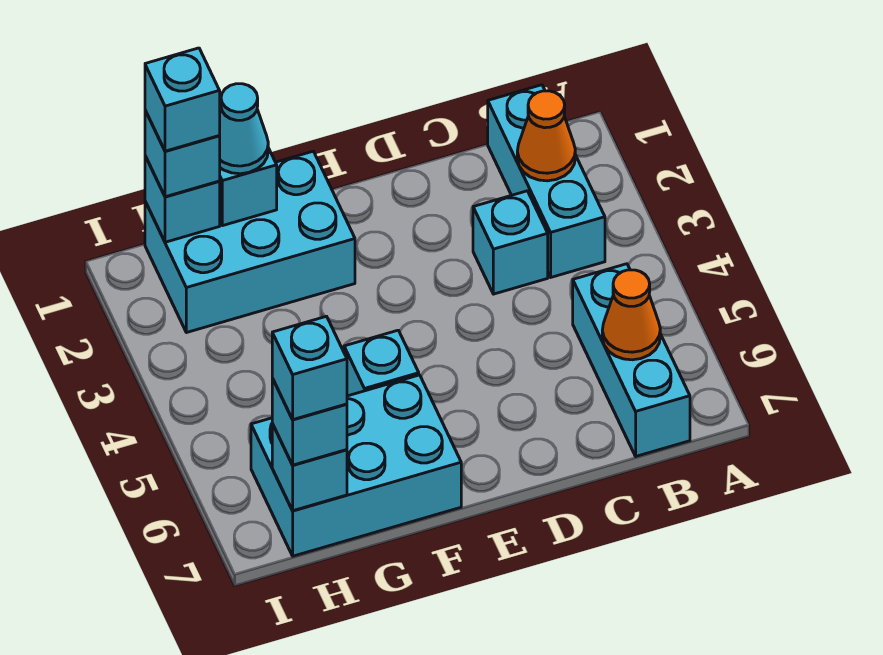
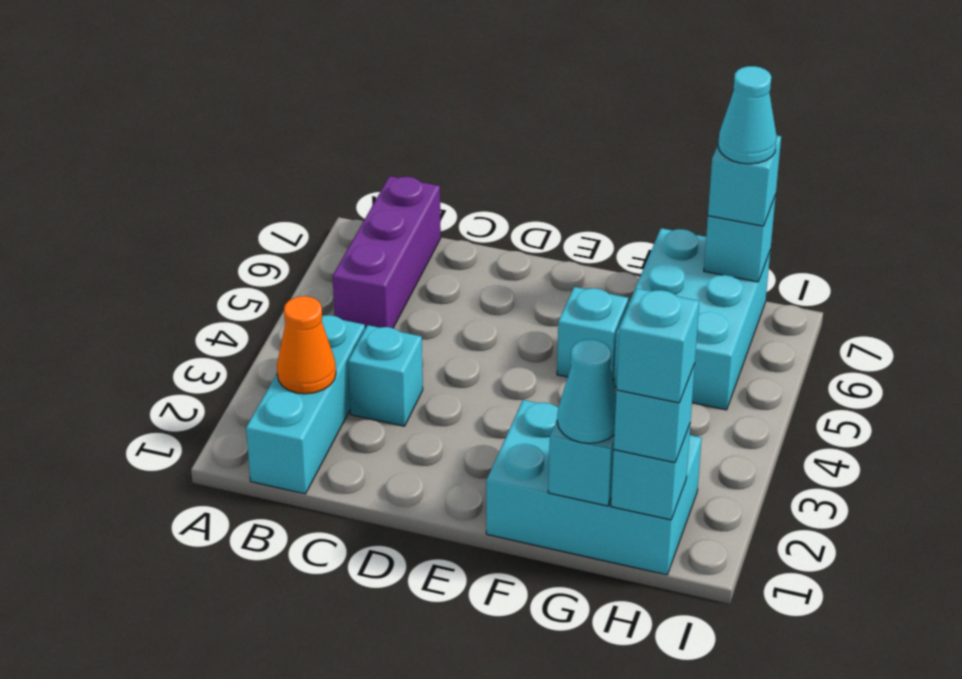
cyan brick B5:B7 level 1 -> purple brick B5:B7 level 1
orange cone B6 level 2 -> none
cyan brick F6:H7 level 1 -> cyan brick G5:H7 level 1
cyan brick H7 level 4 -> cyan cone H7 level 4

